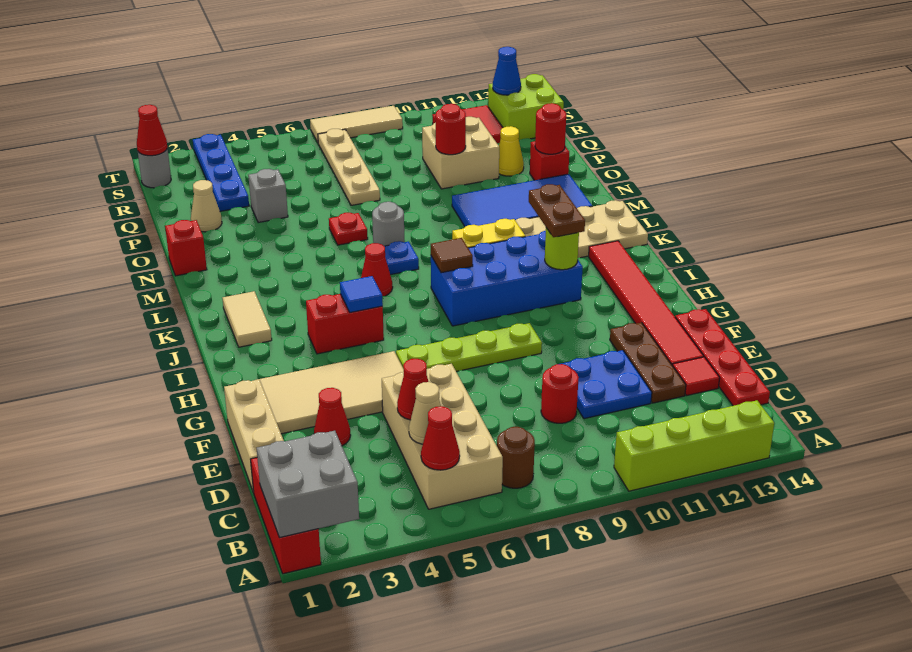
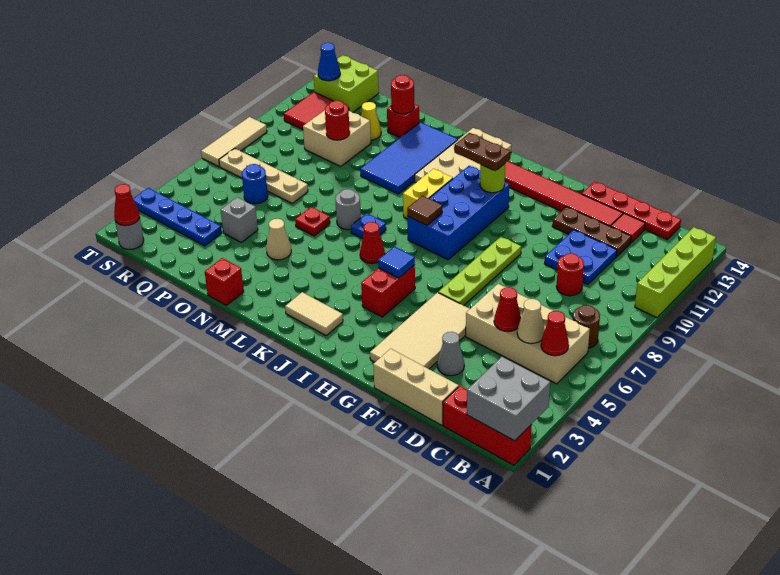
red cone E3 level 1 -> grey cone E3 level 1
tan cone P2 level 1 -> tan cone N4 level 1
none -> blue round brick Q6 level 1

